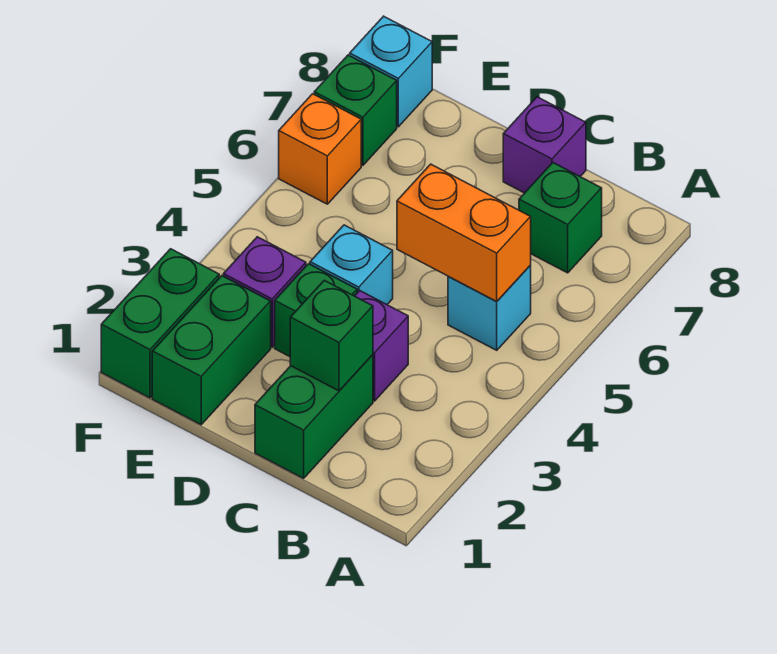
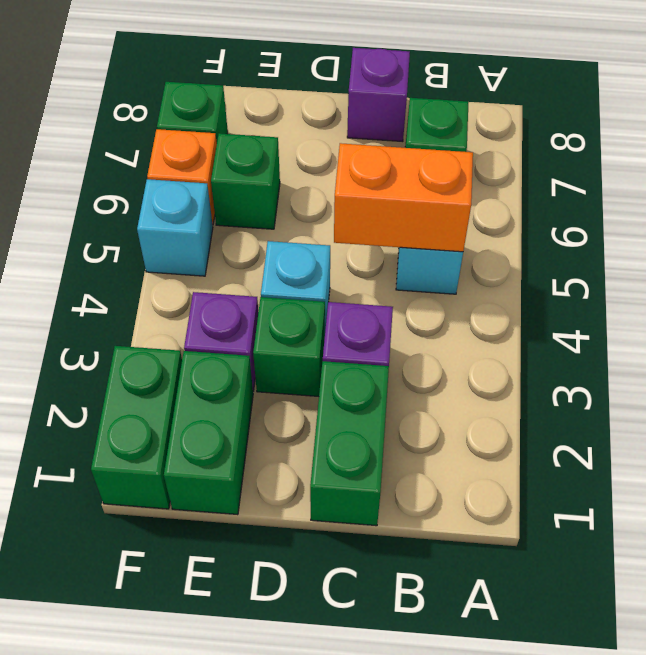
green brick C2 level 2 -> green brick E6 level 1
cyan brick F8 level 1 -> cyan brick F5 level 1

